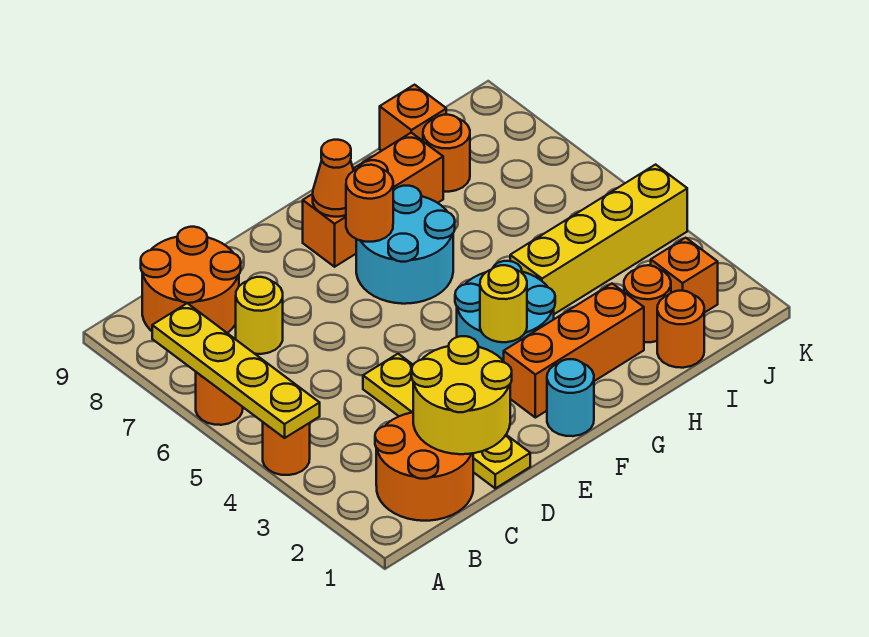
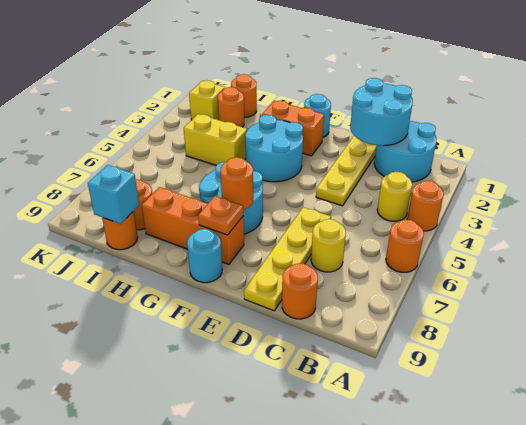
yellow plate A4:A7 level 2 -> yellow plate D6:D9 level 1
orange round brick B1:C2 level 1 -> cyan round brick B1:C2 level 1
orange round brick B8:C9 level 1 -> orange round brick C9 level 1
yellow round brick C1:D2 level 2 -> cyan round brick C1:D2 level 2
orange brick F2:H2 level 1 -> orange brick F2:G2 level 1
yellow round brick F3 level 2 -> yellow round brick B4 level 1
orange cone F8 level 2 -> orange plate F8 level 2
none -> cyan round brick F9 level 1
yellow brick H4:K4 level 1 -> yellow brick H4:I4 level 1
orange brick I9 level 1 -> orange round brick I9 level 1
none -> cyan brick I9 level 2
orange brick J2 level 1 -> yellow brick J2 level 1

